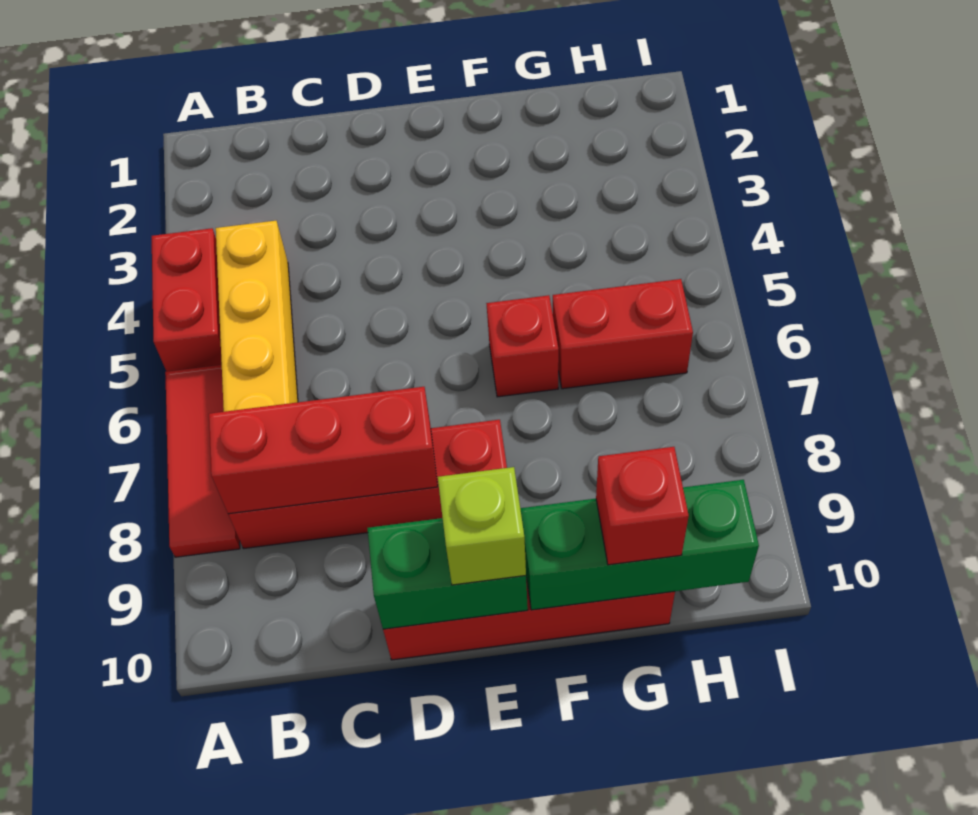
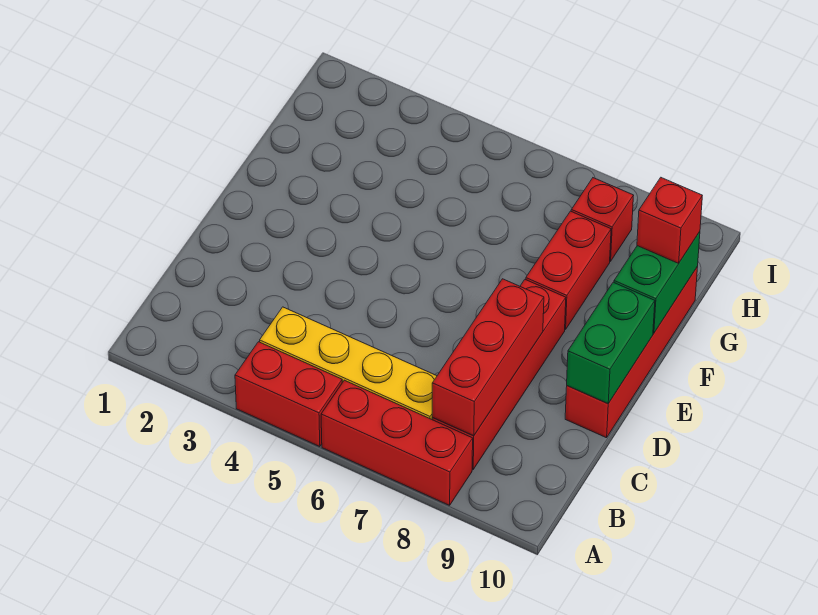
red tile A6:A8 level 1 -> red brick A6:A8 level 1
lime brick E10 level 3 -> none
red brick F6 level 1 -> red brick H8 level 1
green brick F10:H10 level 2 -> green brick F10:G10 level 2
red brick G6:H6 level 1 -> red brick F8:G8 level 1

